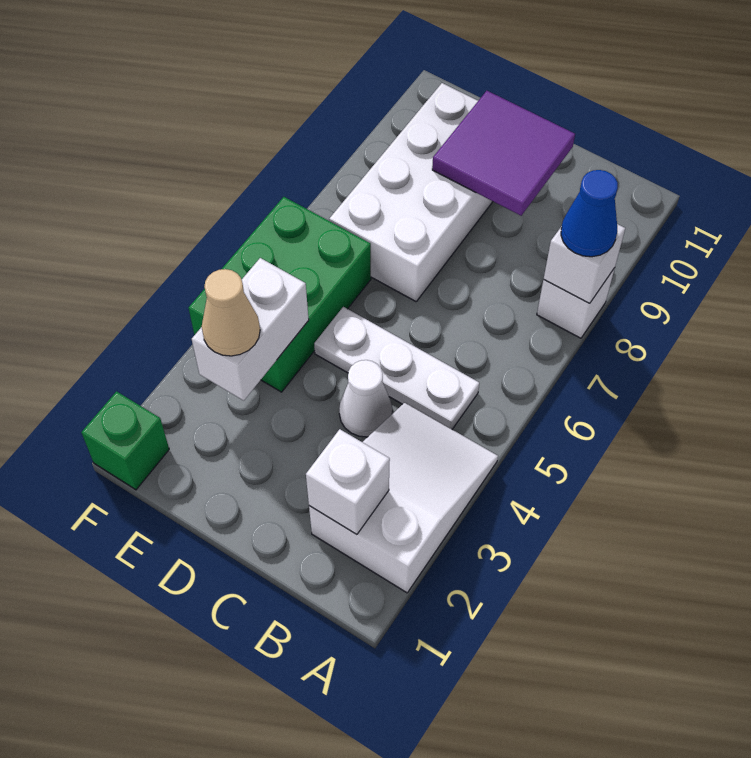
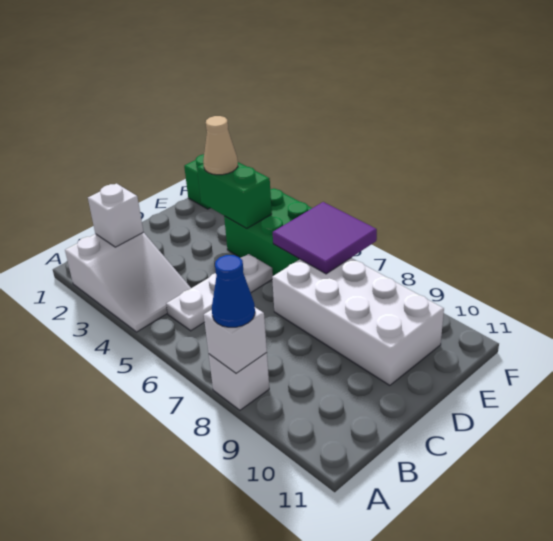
white cone C4 level 1 -> none
purple tile C9:D10 level 2 -> purple tile E6:F7 level 2
white brick E3:E4 level 2 -> green brick E3:E4 level 2

